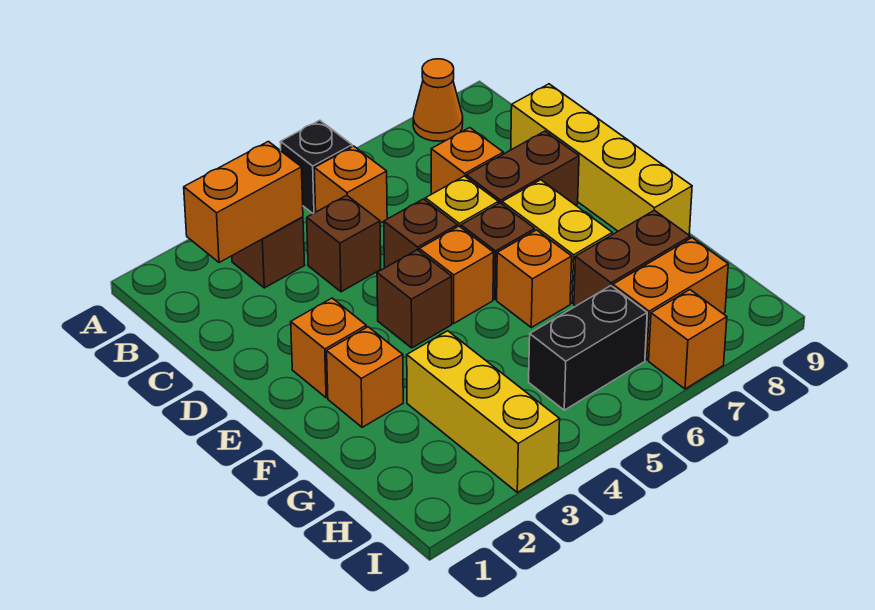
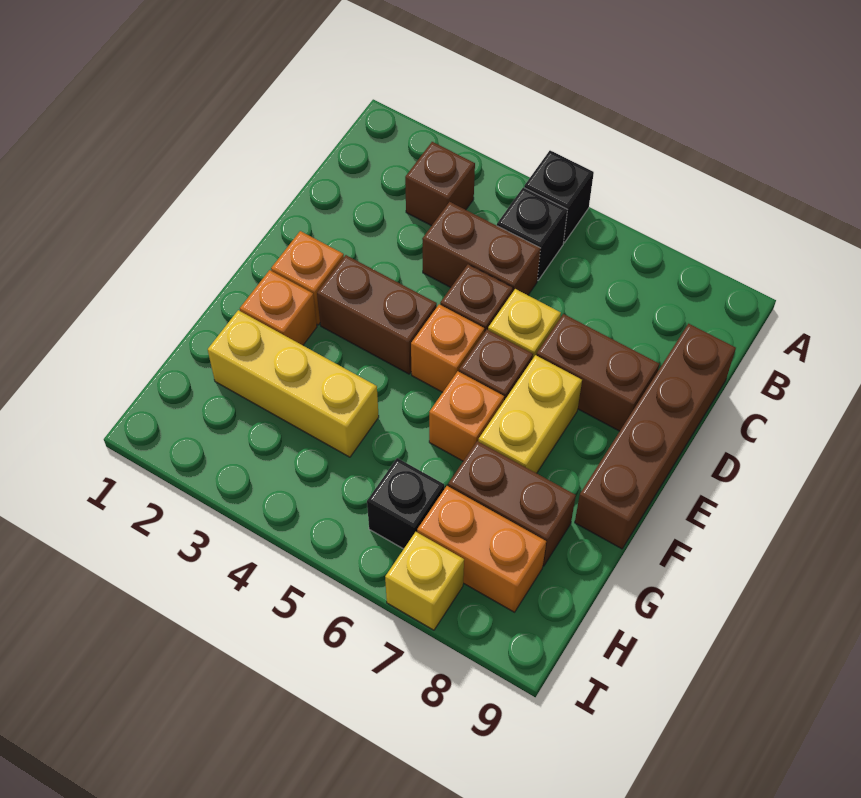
orange cone A8 level 1 -> none
orange brick B2:B3 level 2 -> none
orange brick B5 level 1 -> black brick B5 level 1
brown brick C4 level 1 -> brown brick C4:C5 level 1
orange brick C7 level 1 -> none
yellow brick C9:F9 level 1 -> brown brick C9:F9 level 1
brown brick E4 level 1 -> brown brick E3:E4 level 1
yellow brick G3:I3 level 1 -> yellow brick G2:G4 level 1
black brick H5:H6 level 1 -> black brick H6 level 1
orange brick I7 level 1 -> yellow brick I7 level 1

